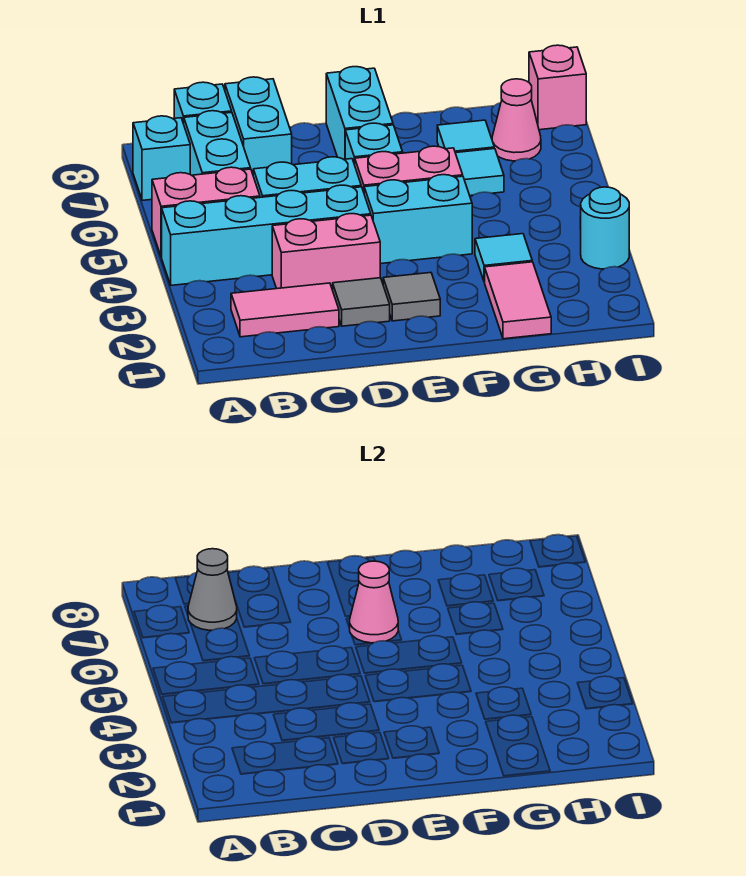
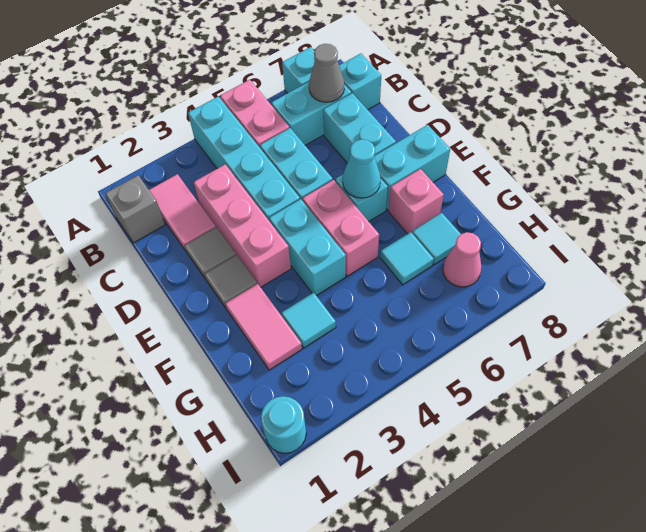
none -> grey brick B1 level 1
pink brick C3:D3 level 1 -> pink brick C3:E3 level 1
cyan brick C7:C8 level 1 -> cyan brick C7:D7 level 1
pink cone E6 level 2 -> cyan cone E6 level 2
pink tile G1:G2 level 1 -> pink tile F2:G2 level 1
cyan round brick I3 level 1 -> cyan round brick I1 level 1
pink brick I8 level 1 -> pink brick F7 level 1

